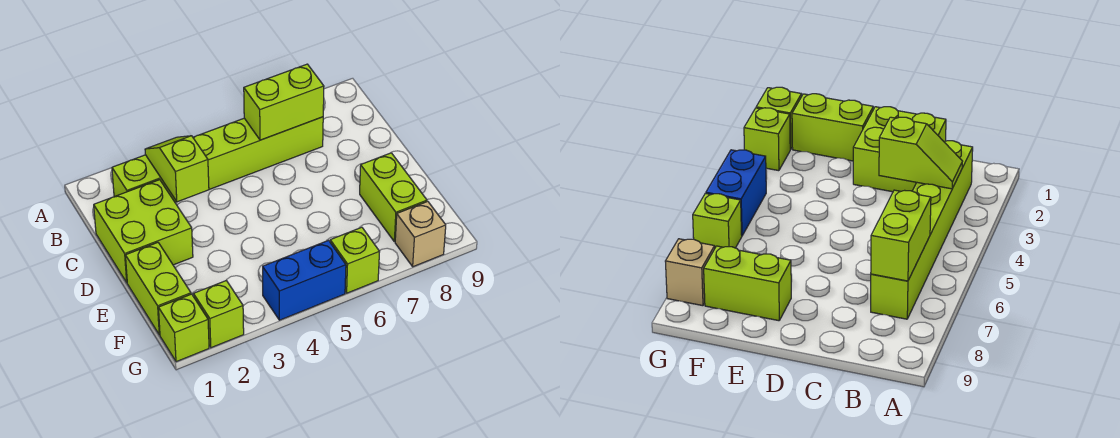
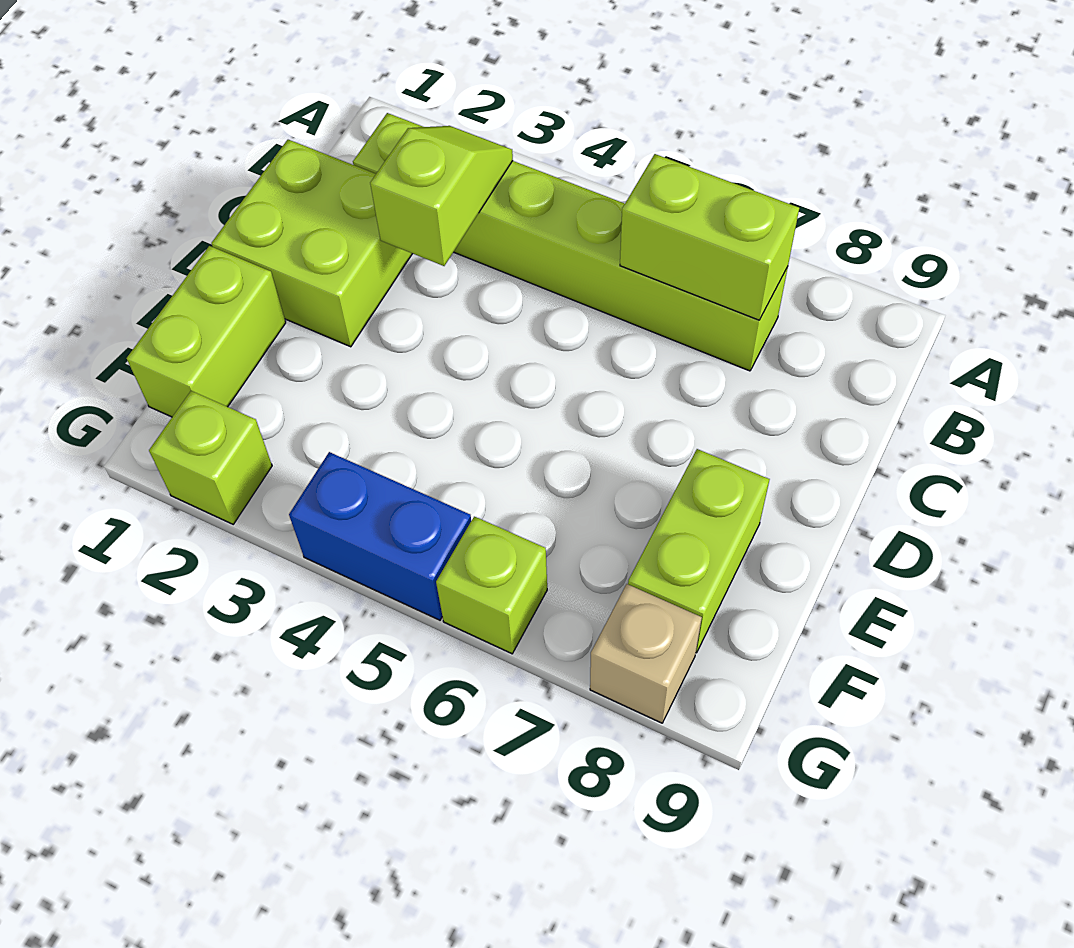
lime brick G1 level 1 -> none

